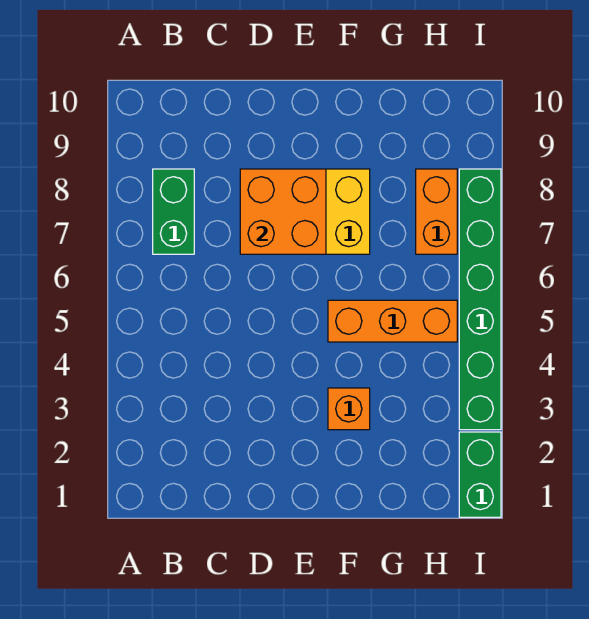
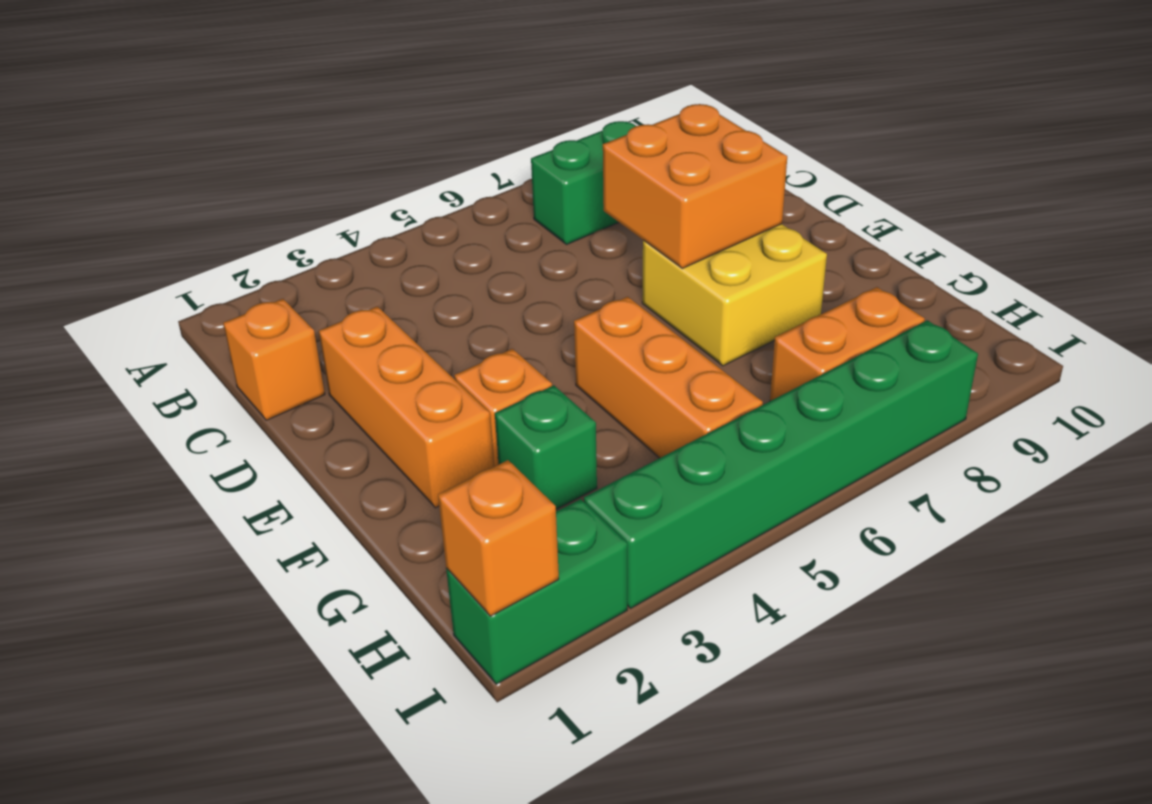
none -> orange brick C1 level 1
none -> orange brick D2:F2 level 1
none -> green brick G3 level 1
none -> orange brick I1 level 2

